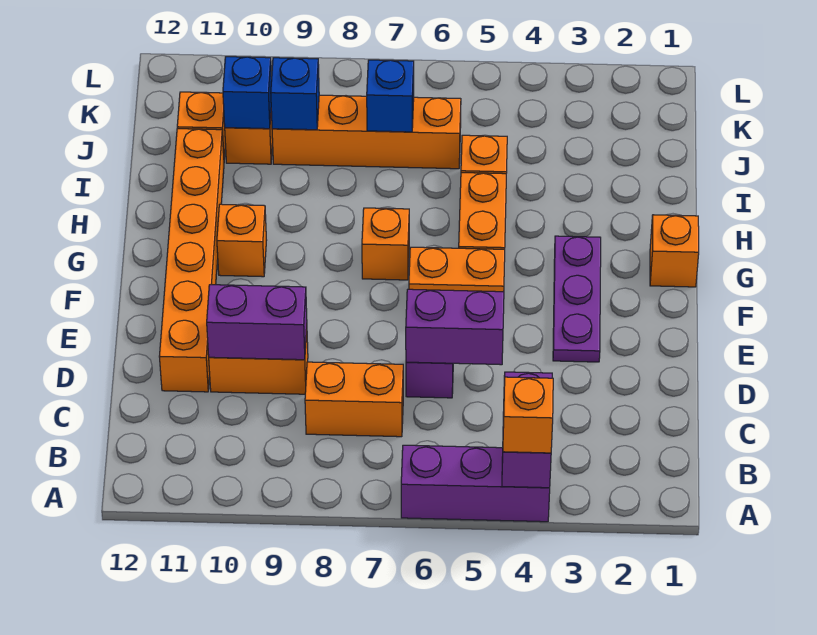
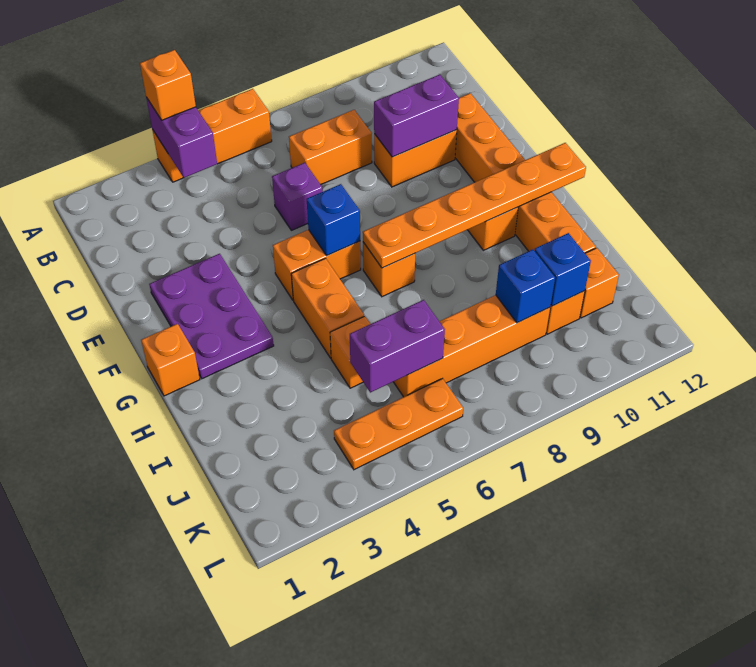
purple brick A4:A6 level 1 -> orange brick A4:A6 level 1
purple brick D5:D6 level 2 -> purple brick J5:J6 level 2
purple plate E3:G3 level 1 -> purple plate E2:G3 level 1
none -> orange plate G7:G12 level 2
blue brick J7 level 2 -> blue brick F6 level 2
none -> orange plate K4:K6 level 1

